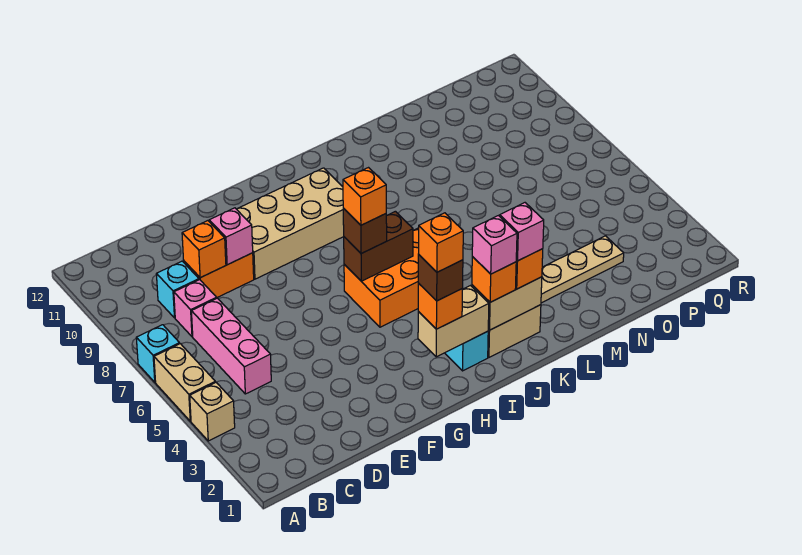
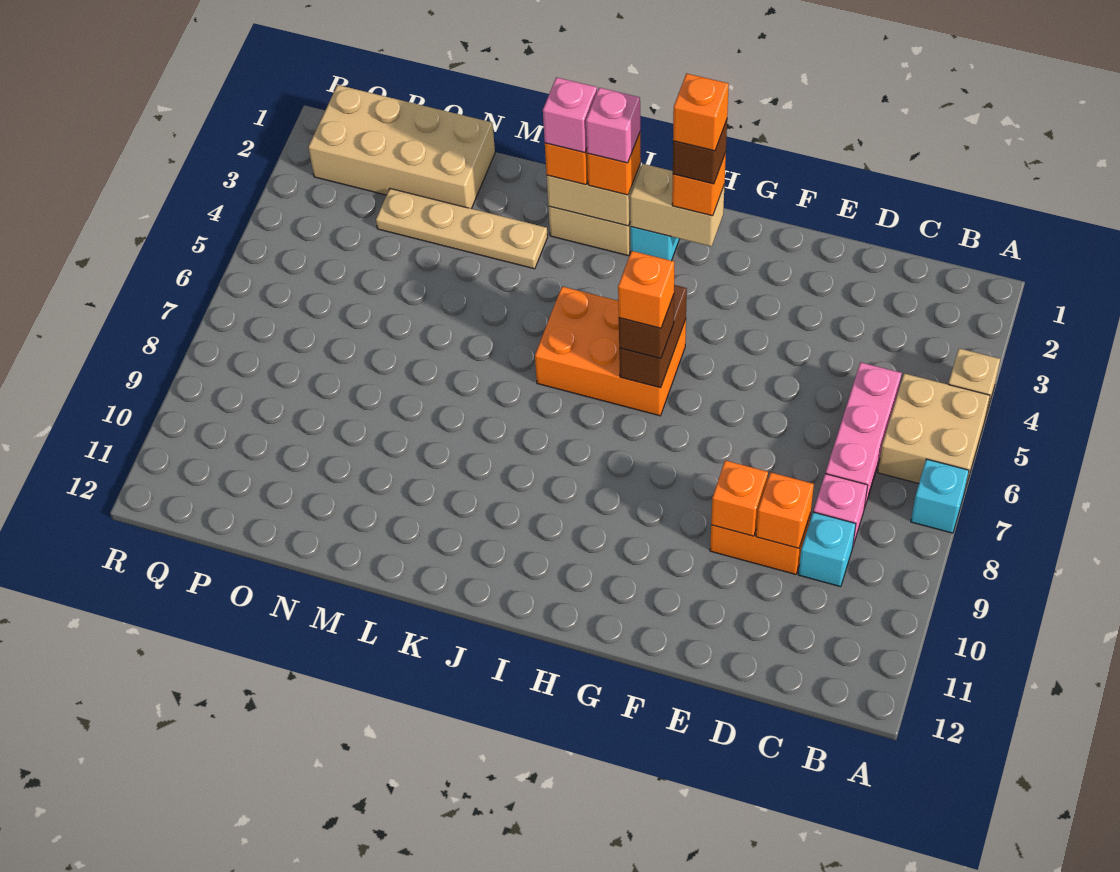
tan brick A5:A6 level 1 -> tan brick A5:B6 level 1
pink brick E9 level 2 -> orange brick E9 level 2
tan brick F9:I10 level 1 -> tan brick N1:Q2 level 1
brown brick H6:I6 level 2 -> brown brick H5:H6 level 2

